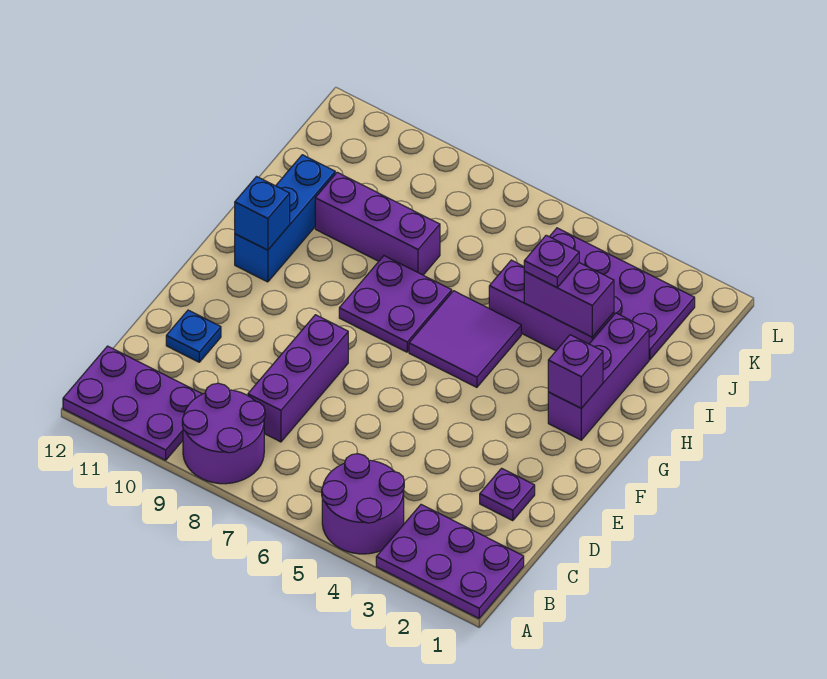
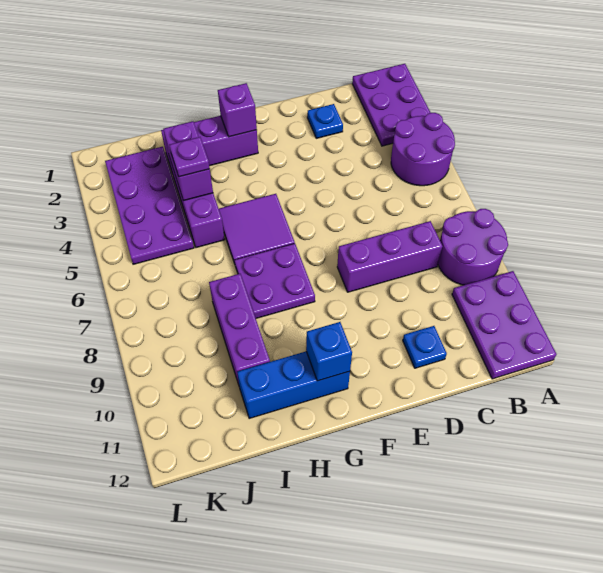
purple plate D2 level 1 -> blue plate D2 level 1

